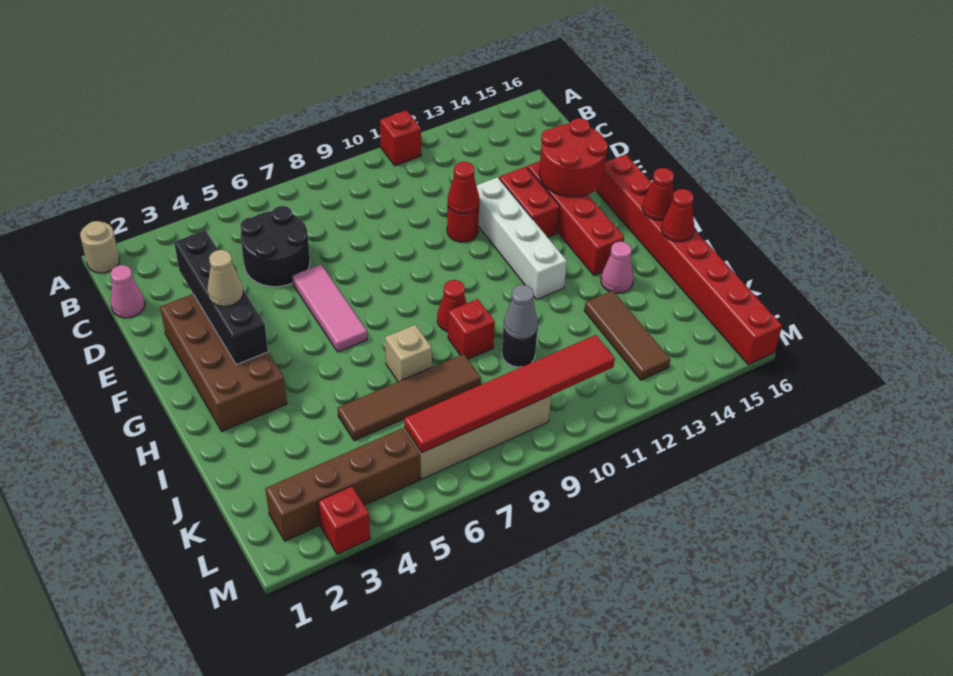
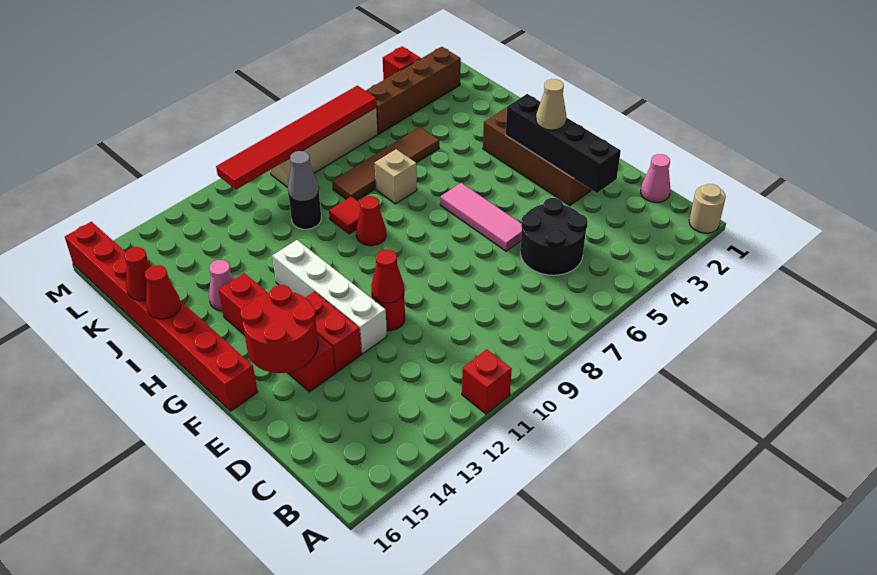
red cone H16 level 2 -> red cone J16 level 2
red brick I9 level 1 -> red tile I9 level 1
brown tile J13:L13 level 1 -> none

